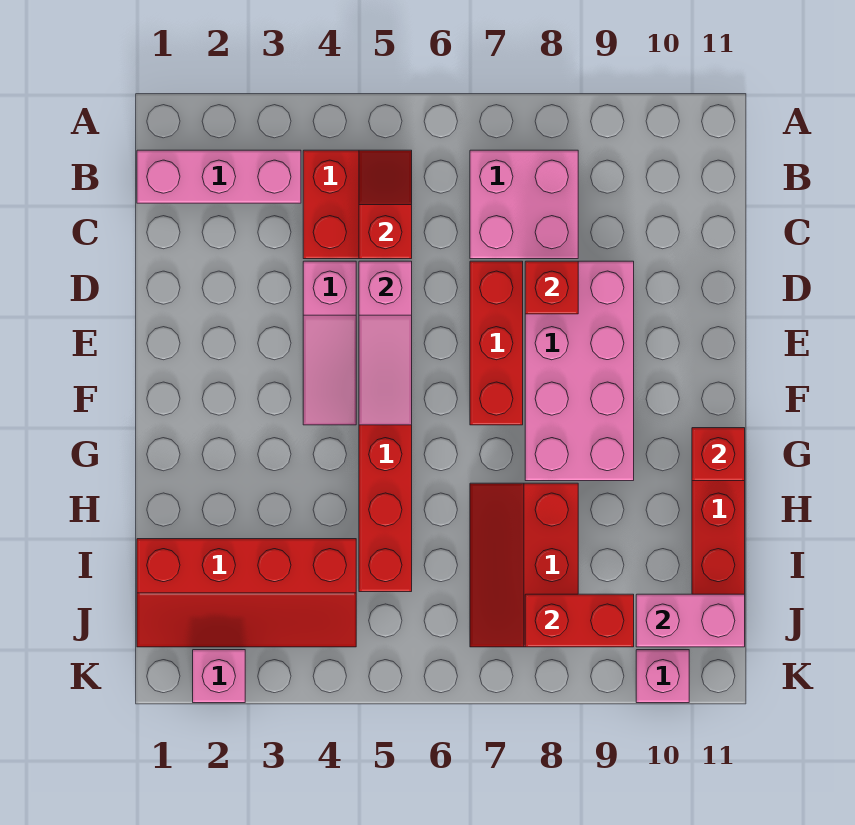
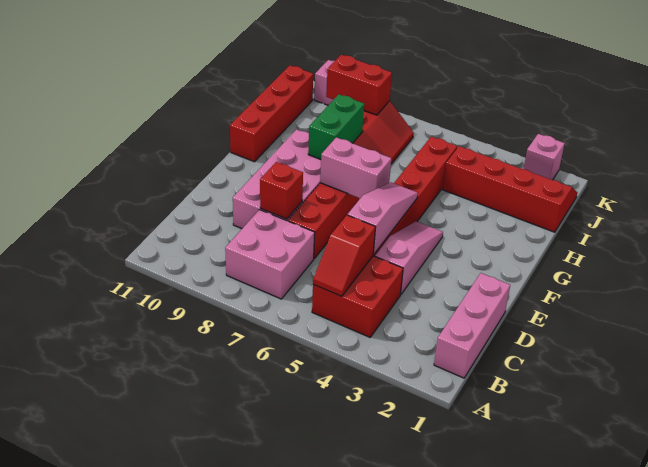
pink brick B1:B3 level 1 -> pink brick B1:D1 level 1
none -> green brick G8:H8 level 2
red brick G11 level 2 -> none
pink brick J10:J11 level 2 -> pink brick F6:F7 level 2

